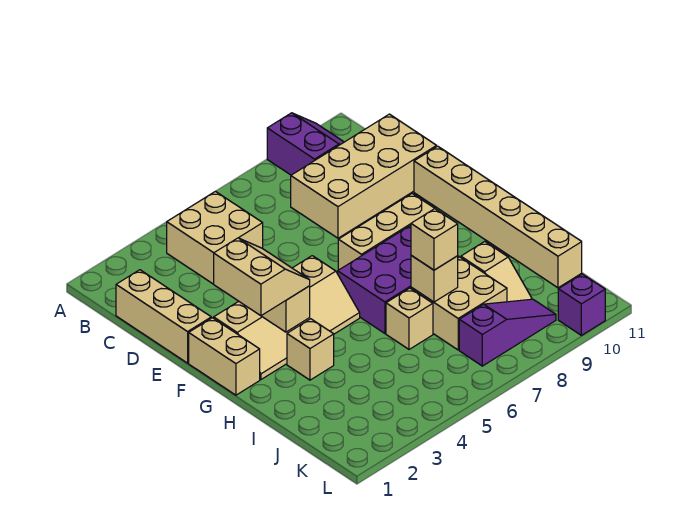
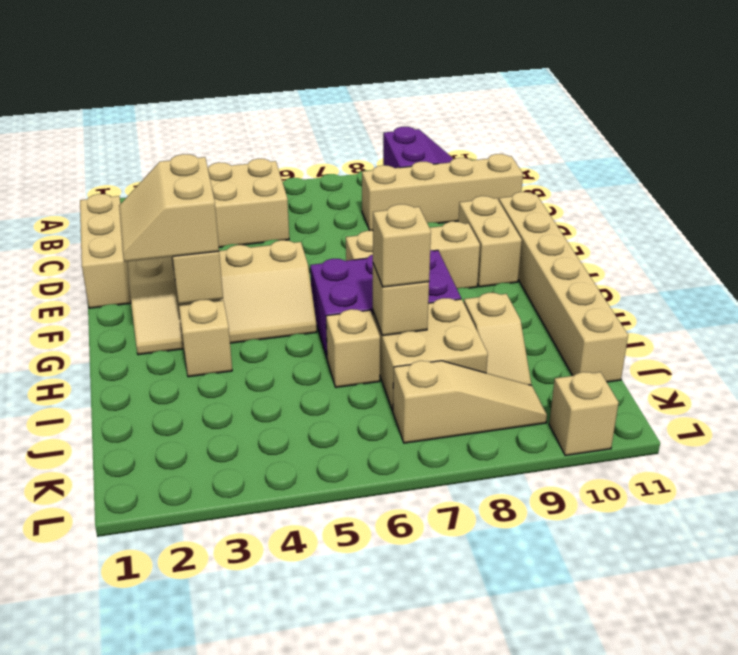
tan brick C8:D11 level 1 -> tan brick C8:C11 level 1
tan brick F1:G1 level 1 -> tan brick E10:F10 level 1
tan slope F2:G3 level 3 top 2 -> tan slope F2:G3 level 3 top 3
purple slope K7:K9 level 1 top 7 -> tan slope K7:K9 level 1 top 7
purple brick L10 level 1 -> tan brick L10 level 1

